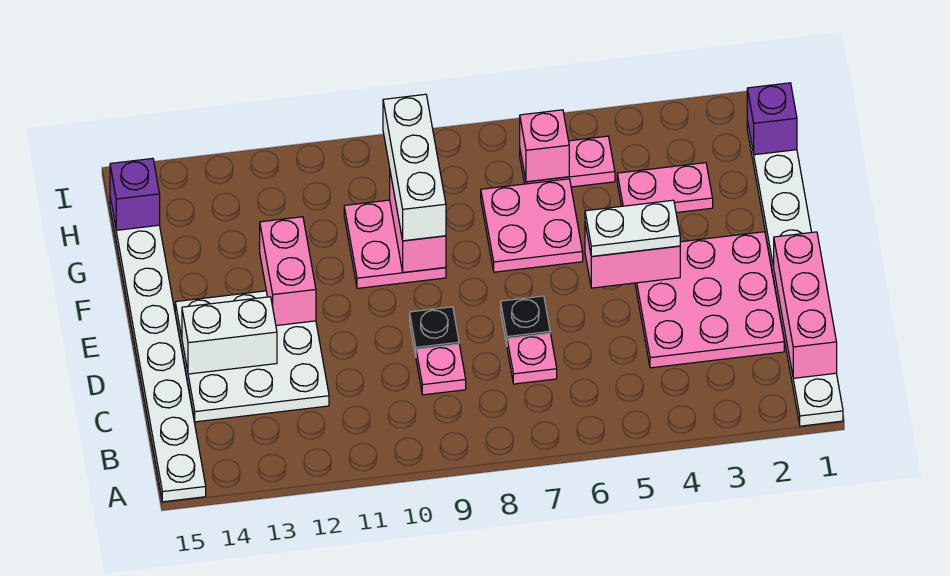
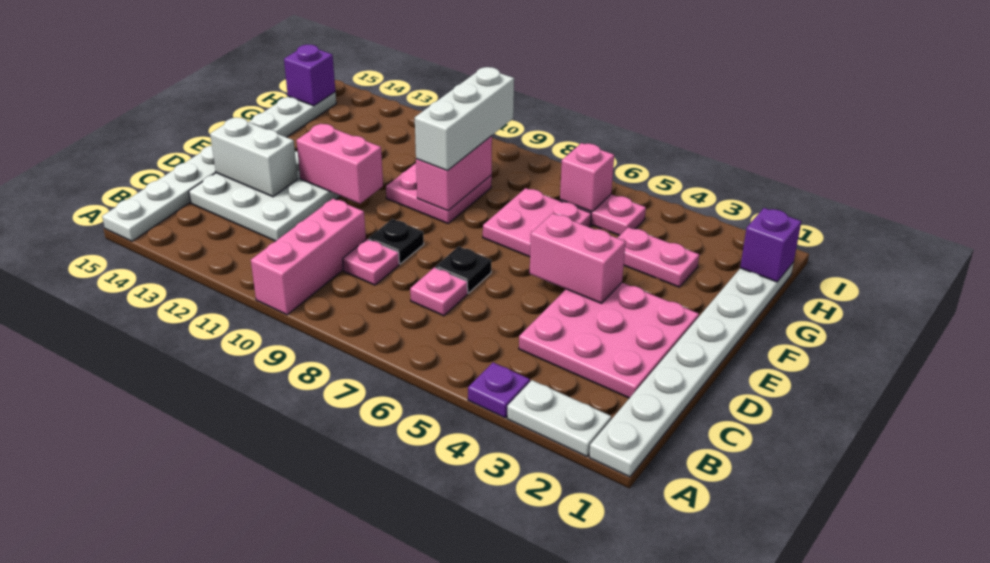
none -> purple plate A4 level 1
pink brick B1:D1 level 2 -> pink brick A10:C10 level 1
white plate E4:E5 level 3 -> white plate A2:A3 level 1
pink brick E12:F12 level 2 -> pink brick E11:E12 level 2

